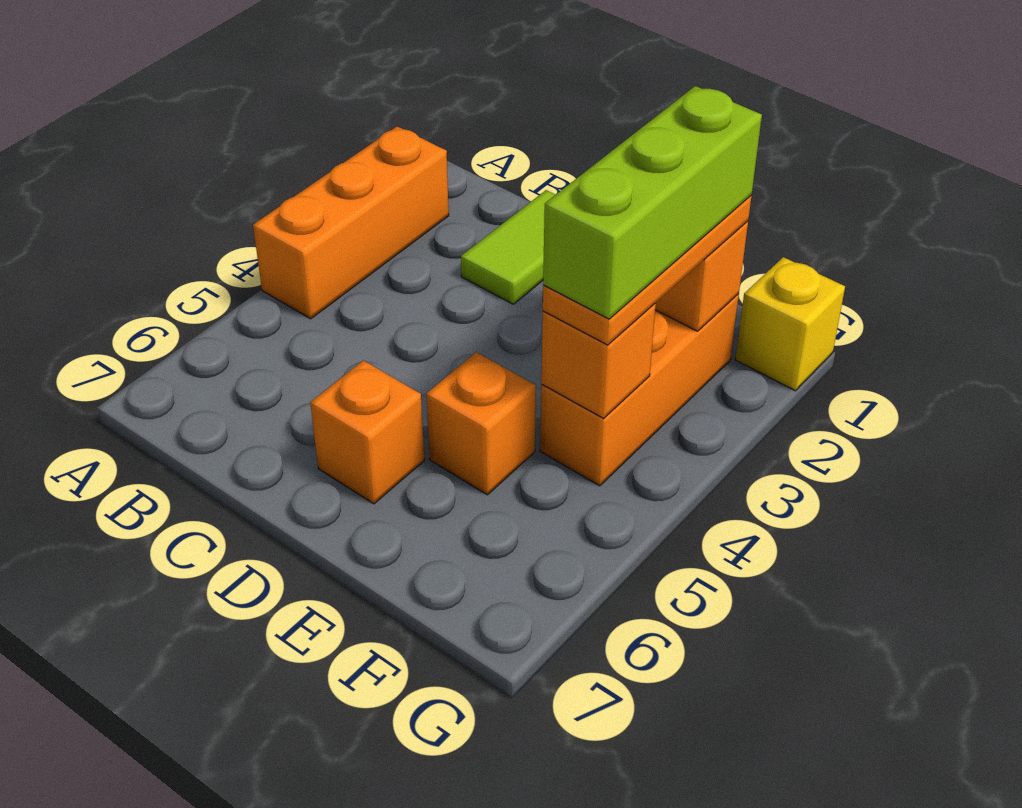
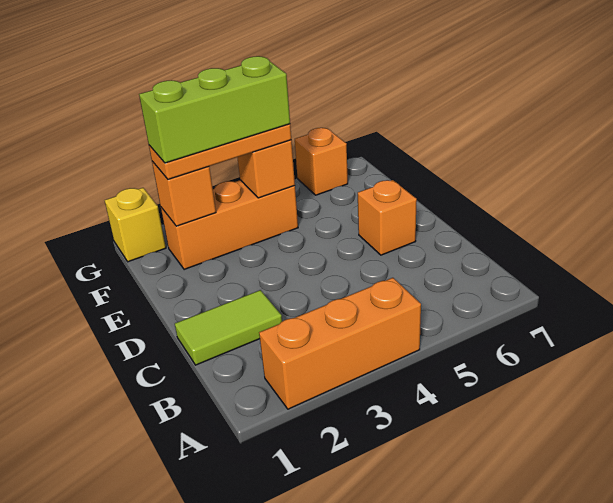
orange brick E5 level 1 -> orange brick G6 level 1

